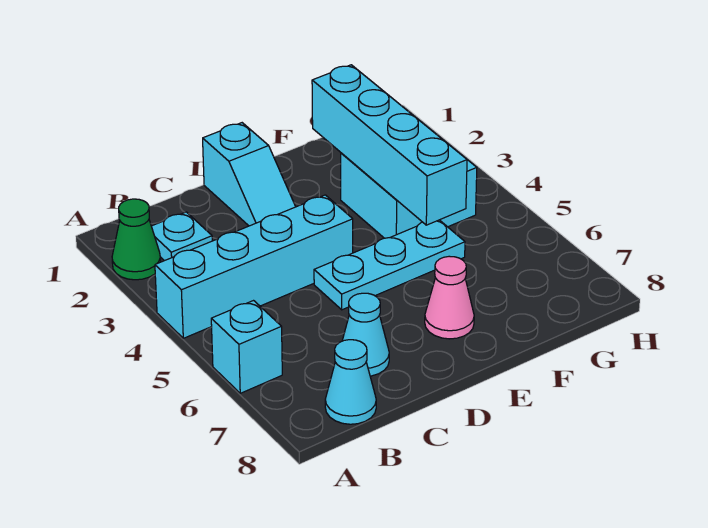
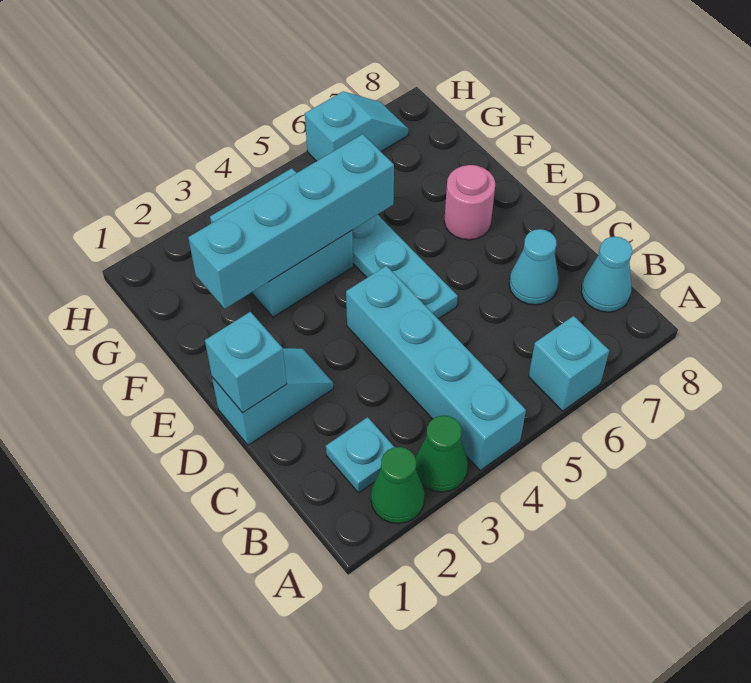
none -> green cone A3 level 1
none -> cyan brick D1 level 2
pink cone E7 level 1 -> pink round brick E7 level 1
none -> cyan slope H6:H7 level 1 top 6

